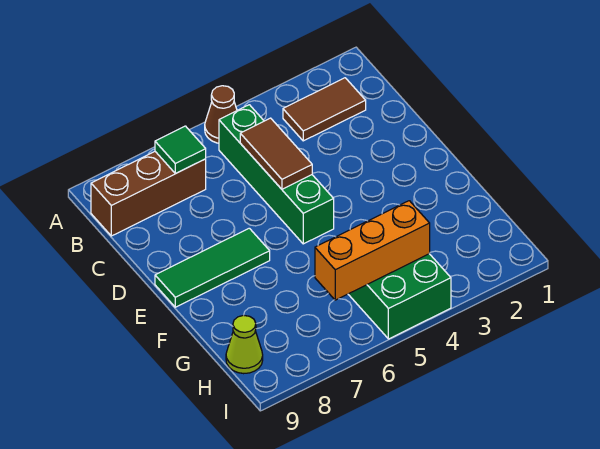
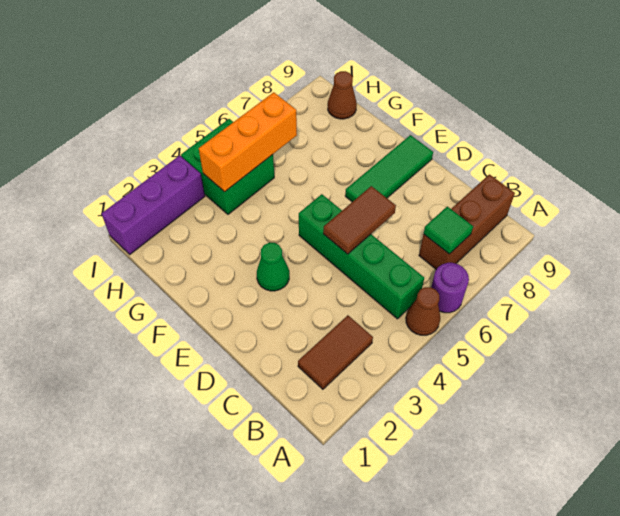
none -> purple round brick A6 level 1
brown tile C5:D5 level 2 -> brown tile D5:D6 level 2
none -> green cone E3 level 1
lime cone H9 level 1 -> brown cone H9 level 1
none -> purple brick I1:I3 level 1

